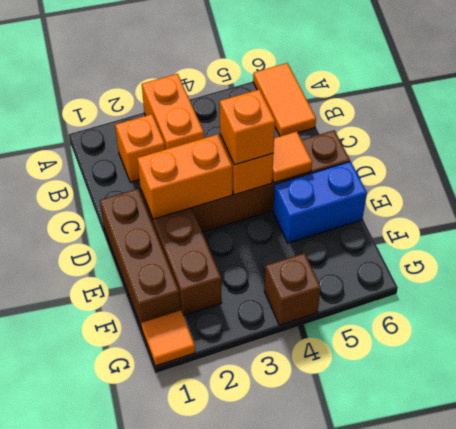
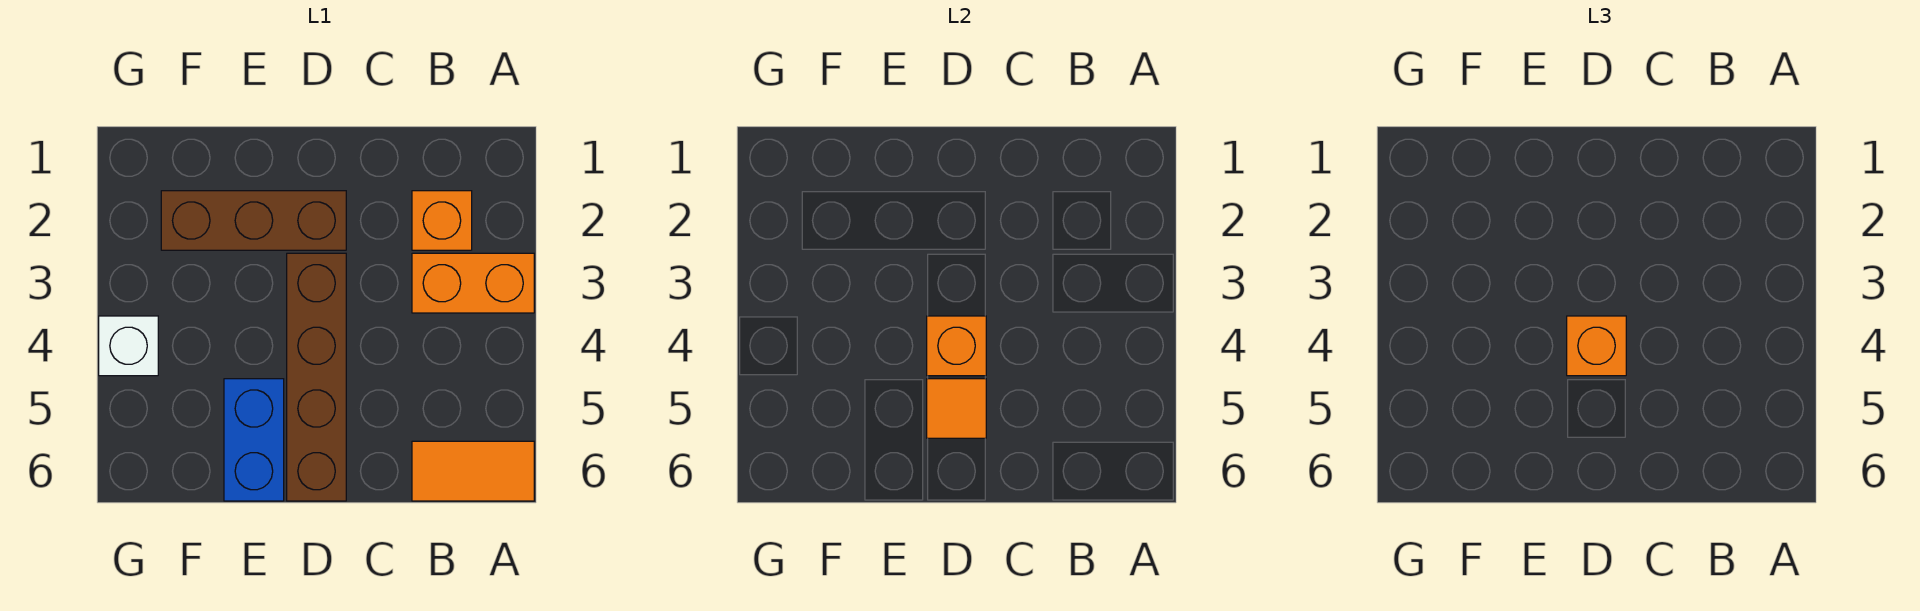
brown brick D1:F1 level 1 -> none
orange brick D2:D3 level 2 -> none
orange tile G1 level 1 -> none
brown brick G4 level 1 -> white brick G4 level 1

